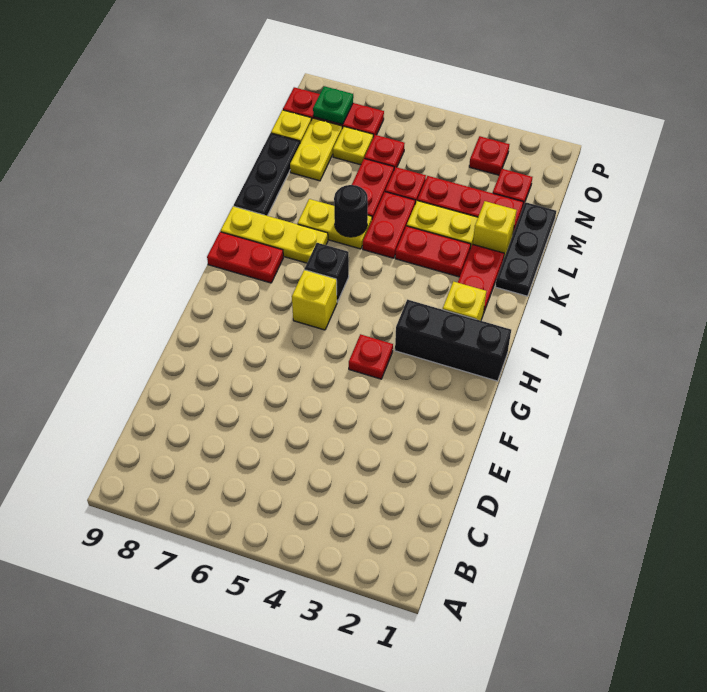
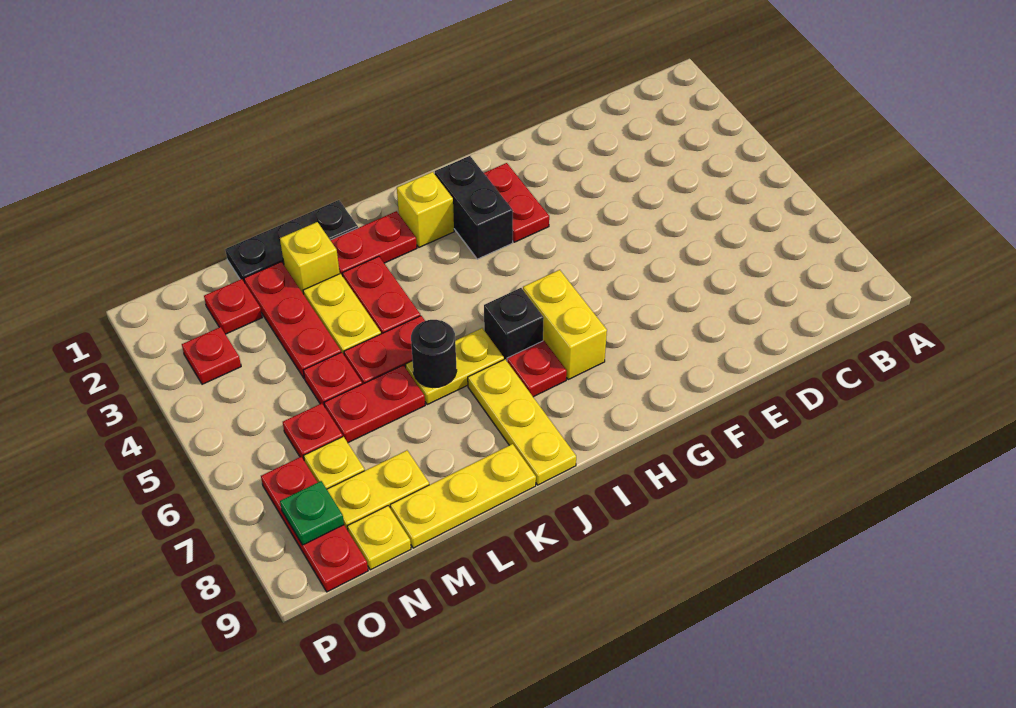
red plate G4 level 1 -> red plate I7 level 1
black brick H1:H3 level 1 -> black brick H2:H3 level 1
yellow brick H6 level 1 -> yellow brick H6:H7 level 1
red plate I8:I9 level 1 -> red plate G2:G3 level 1
yellow plate K6:K7 level 1 -> yellow plate J6:K6 level 1
black plate K9:M9 level 1 -> yellow plate K9:M9 level 1

